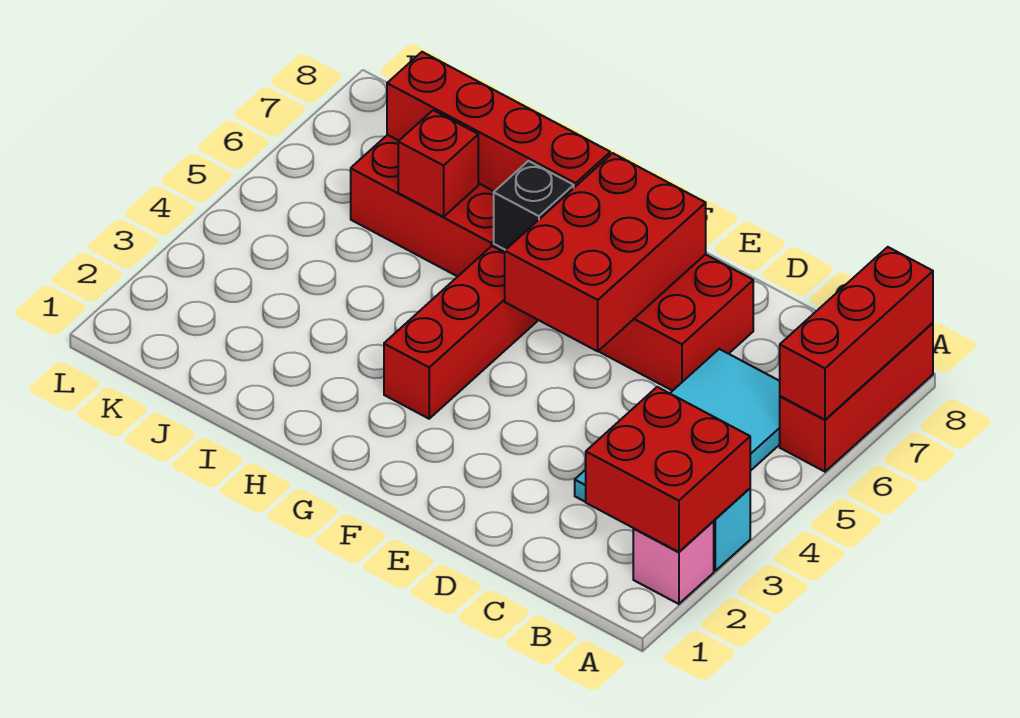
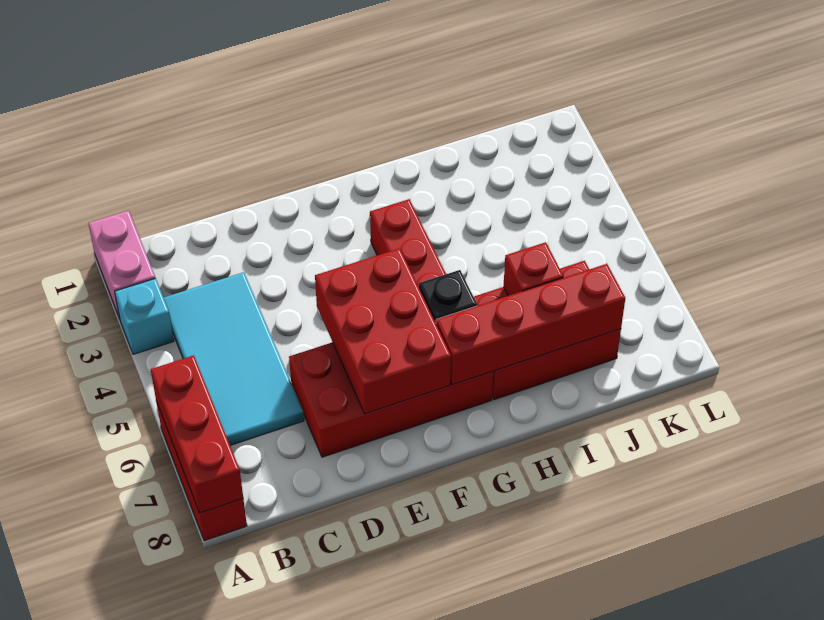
pink brick A2 level 1 -> pink brick A1:A2 level 1
red brick A2:B3 level 2 -> none

